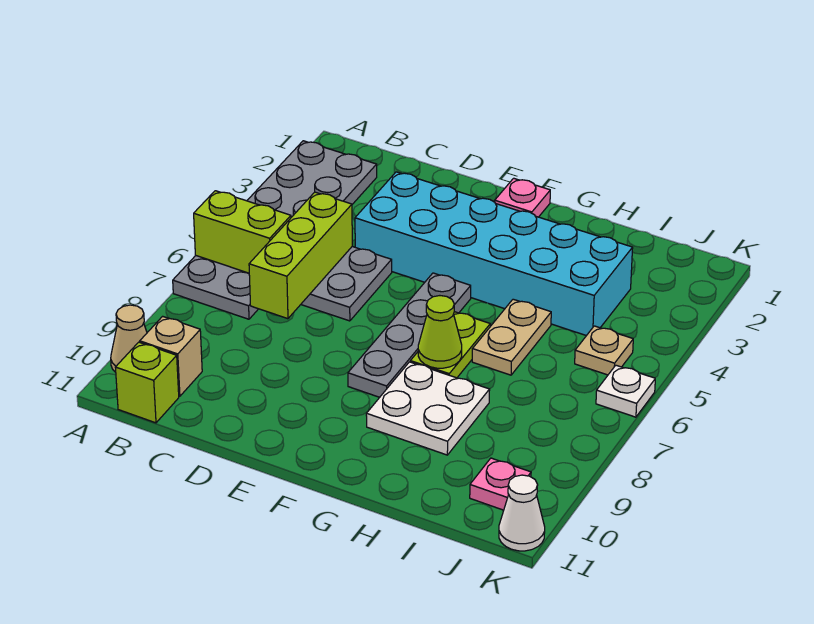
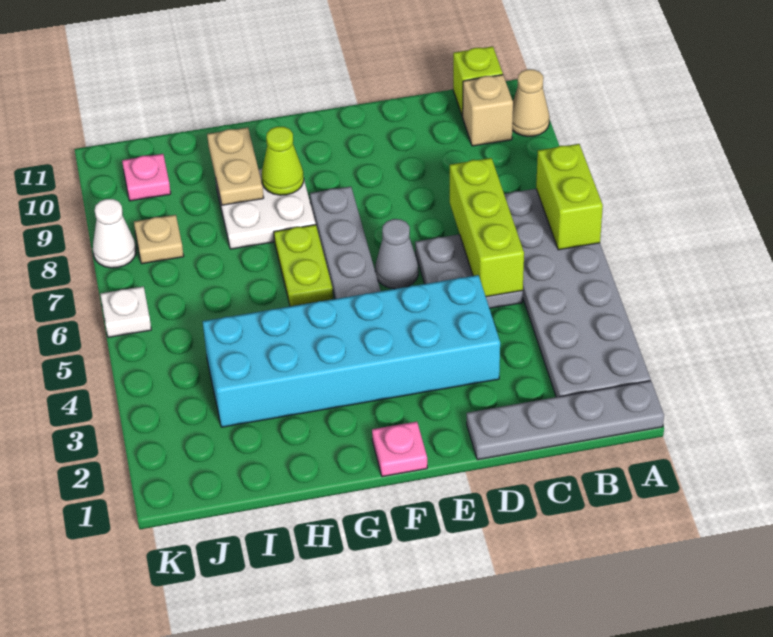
none -> grey plate A1:D1 level 1
lime brick A6:B6 level 2 -> lime brick A6:A7 level 2
none -> grey cone E6 level 1
lime cone G7 level 2 -> lime cone G9 level 2
tan plate H5:H6 level 1 -> tan plate H9:H10 level 2
tan plate J5 level 1 -> tan plate J8 level 1
white cone K11 level 1 -> white cone K8 level 1

